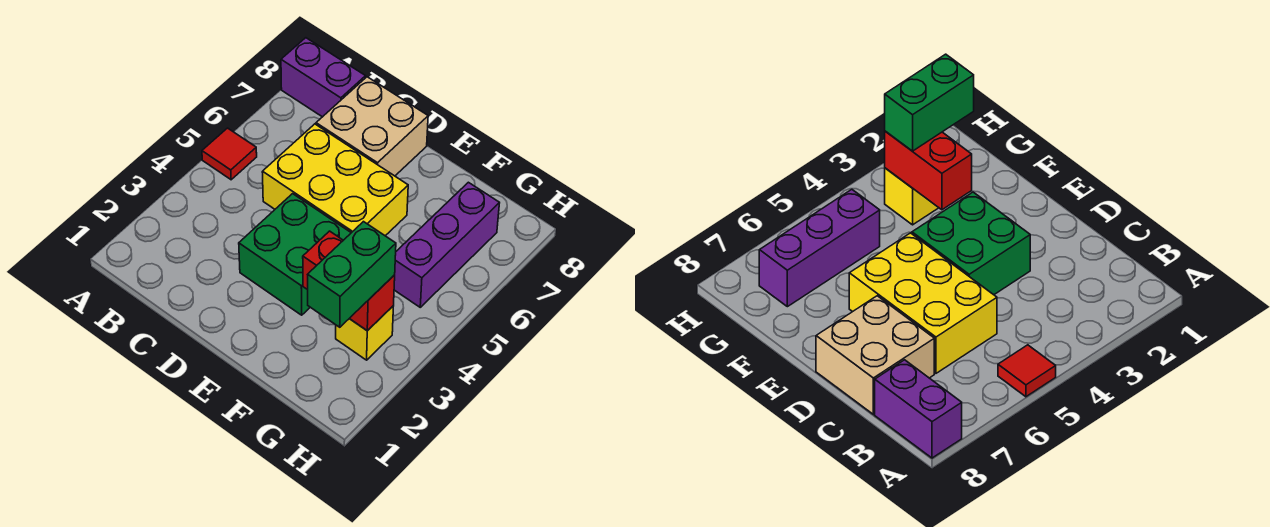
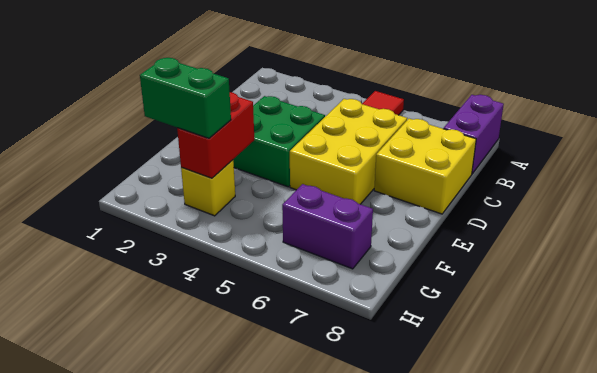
tan brick C7:D8 level 1 -> yellow brick C7:D8 level 1
purple brick G5:G7 level 1 -> purple brick G6:G7 level 1

